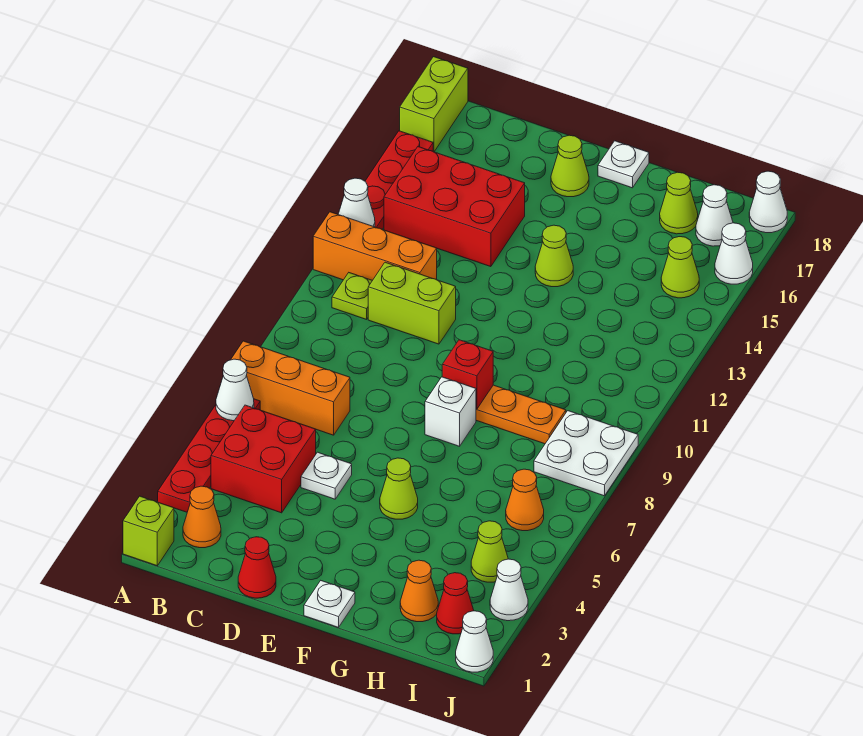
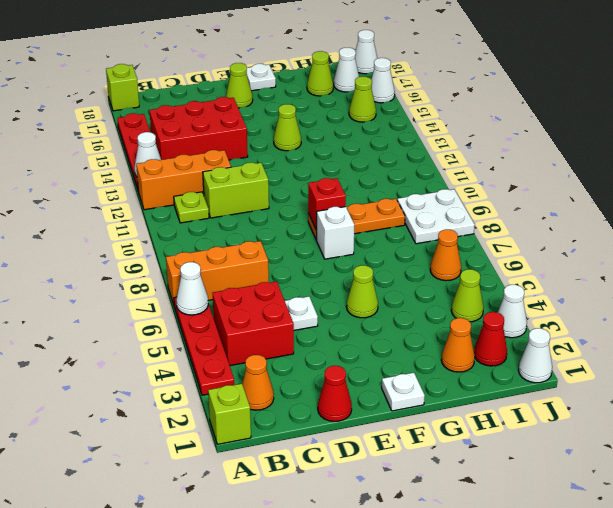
lime brick A17:A18 level 1 -> lime brick A18 level 1

